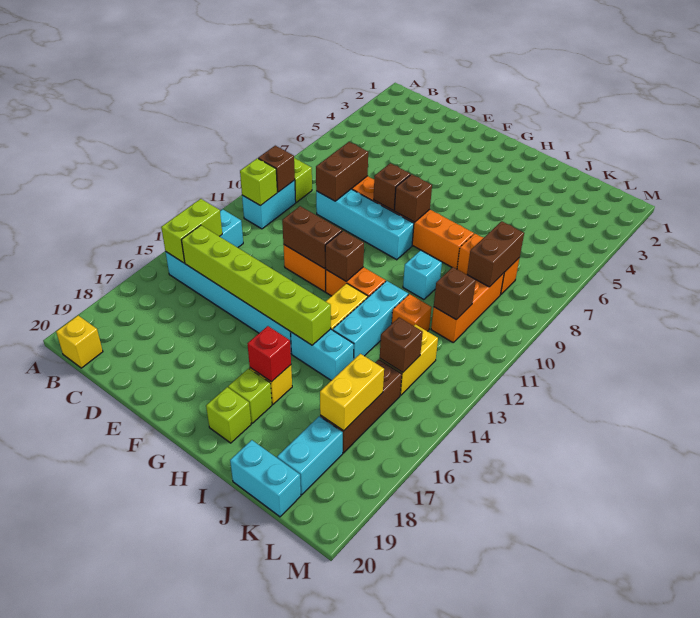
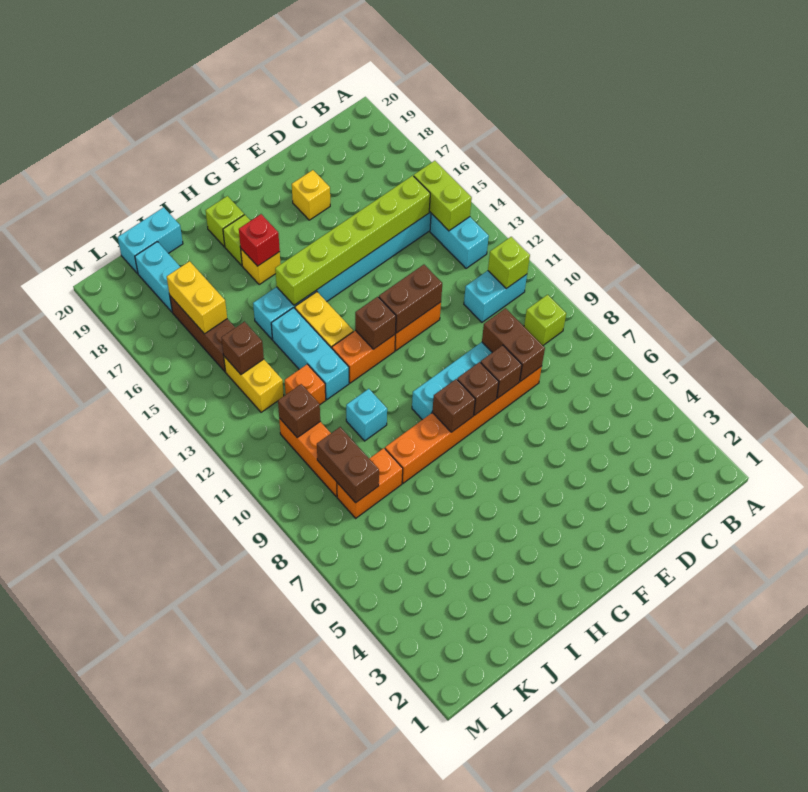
cyan brick B10:B11 level 1 -> cyan brick B11:C11 level 1
brown brick B10 level 2 -> brown brick E8 level 2
yellow brick B20 level 1 -> yellow brick E18 level 1

